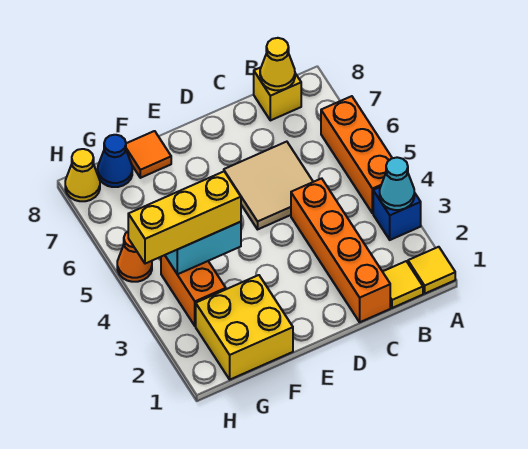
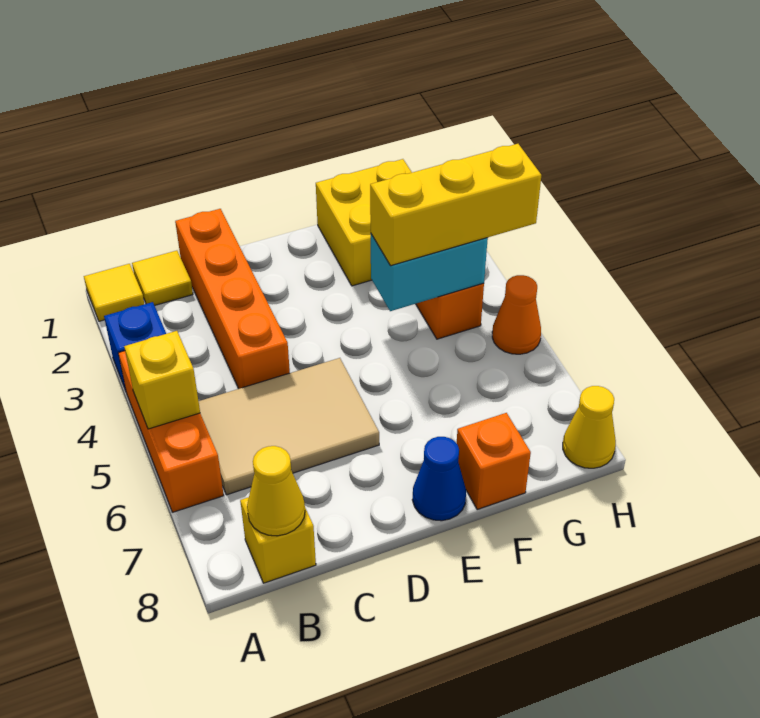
cyan cone A3 level 2 -> none
none -> yellow brick A5 level 2
tan tile C5:D6 level 1 -> tan tile B5:D6 level 1
orange tile F8 level 1 -> orange brick F8 level 1
blue cone G8 level 1 -> blue cone E8 level 1

